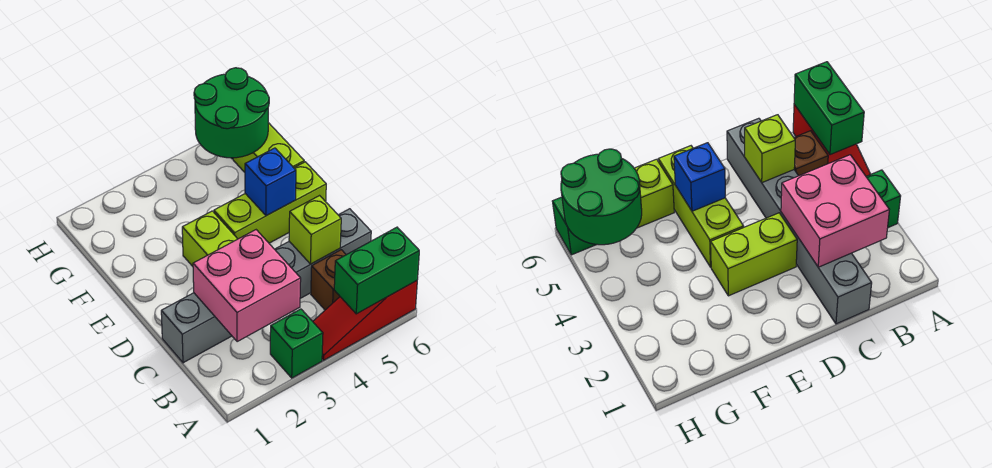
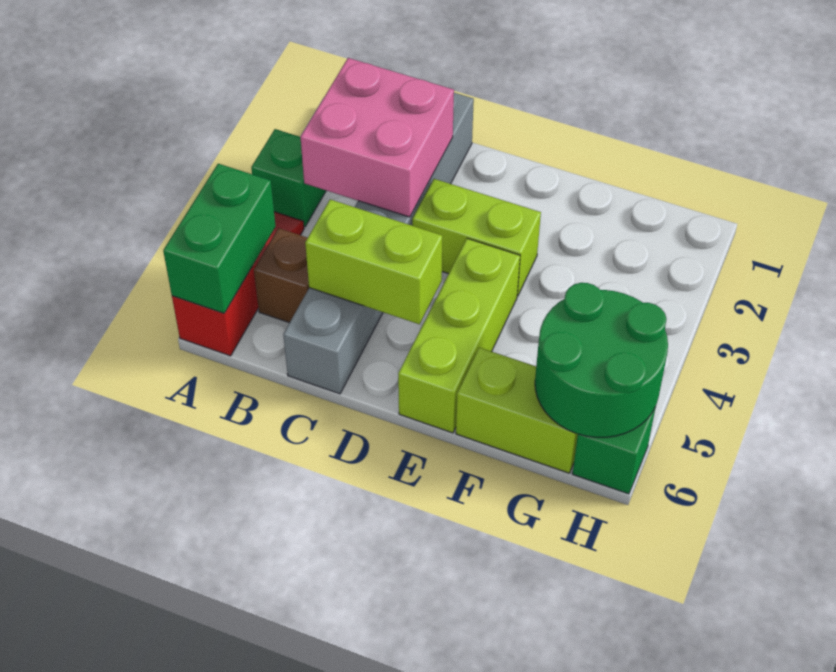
lime brick C5 level 2 -> lime brick C5:D5 level 2
blue brick E5 level 2 -> none

